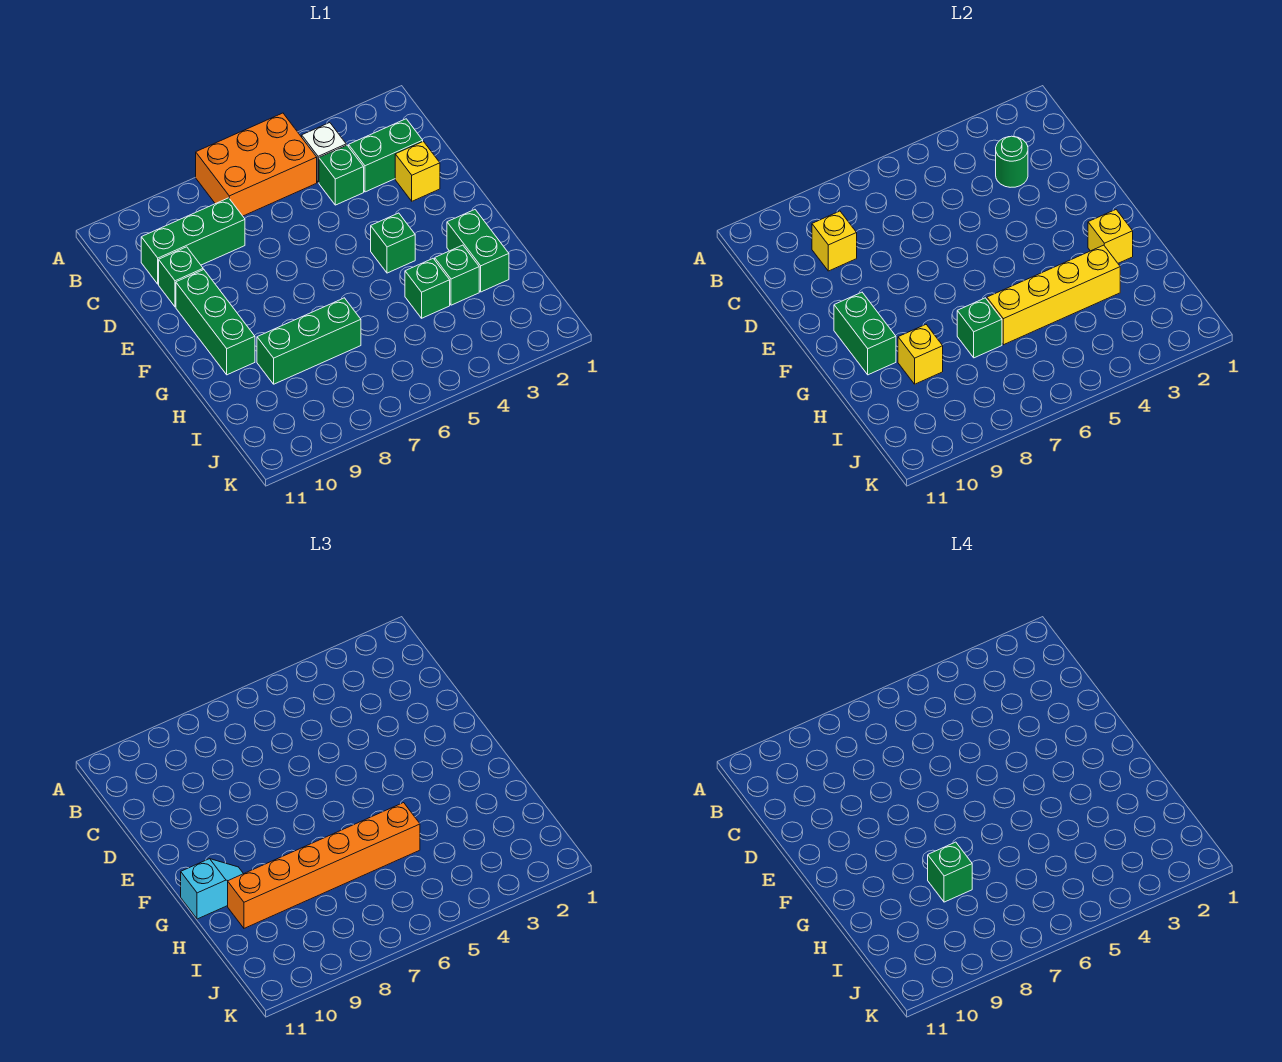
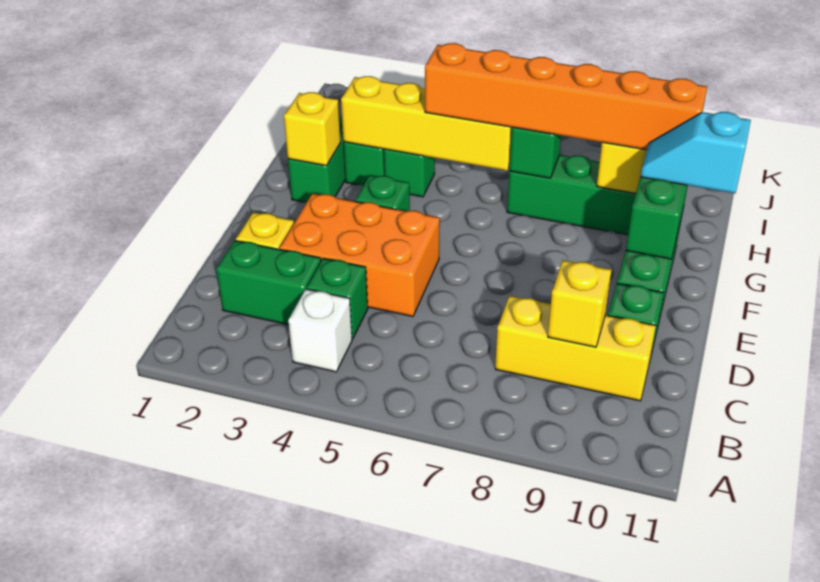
orange brick A5:B7 level 1 -> orange brick D3:E5 level 1
green round brick C3 level 2 -> none
green brick C8:C10 level 1 -> yellow brick C8:C10 level 1
green brick H8 level 4 -> none

